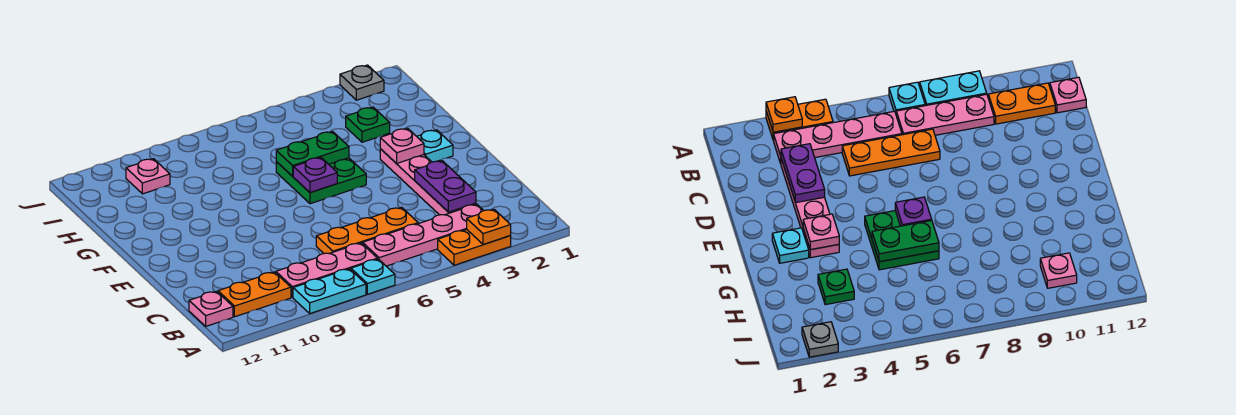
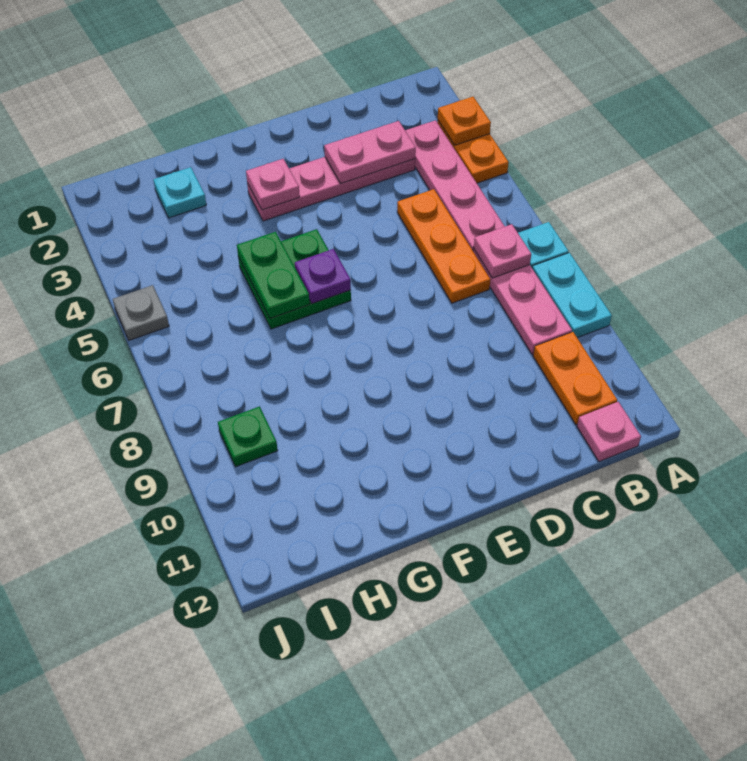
purple plate C3:D3 level 2 -> pink plate C3:D3 level 2
cyan plate F2 level 1 -> cyan plate H2 level 1
green plate H3 level 1 -> green plate I9 level 1
pink plate I10 level 1 -> pink plate B7 level 2
grey plate J2 level 1 -> grey plate J5 level 1

